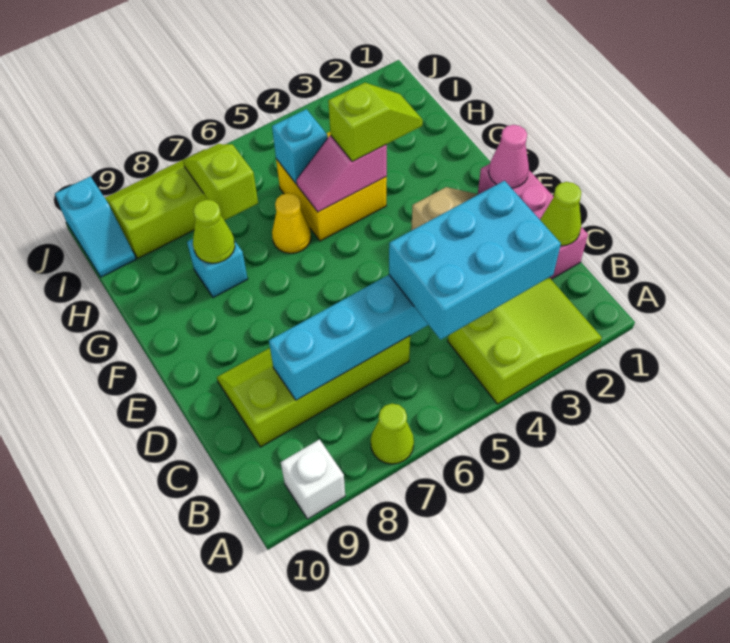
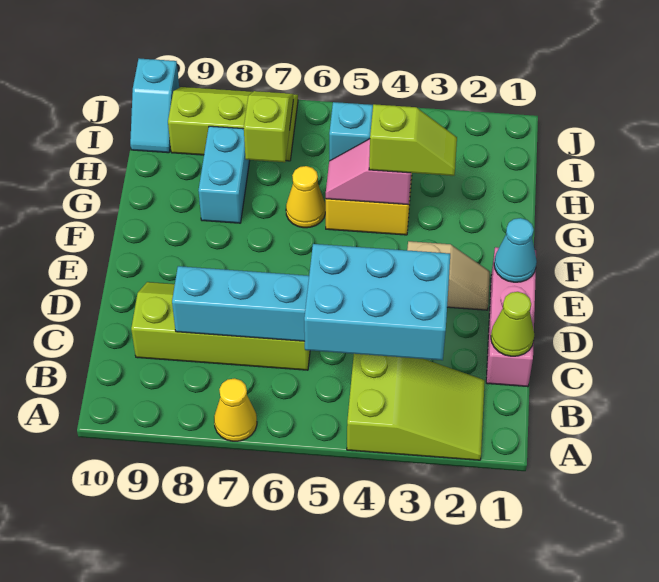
lime cone A7 level 1 -> yellow cone A7 level 1
white brick A9 level 1 -> none
pink cone E1 level 2 -> cyan cone E1 level 2
cyan brick G8 level 1 -> cyan brick G8:H8 level 1
lime cone G8 level 2 -> none

